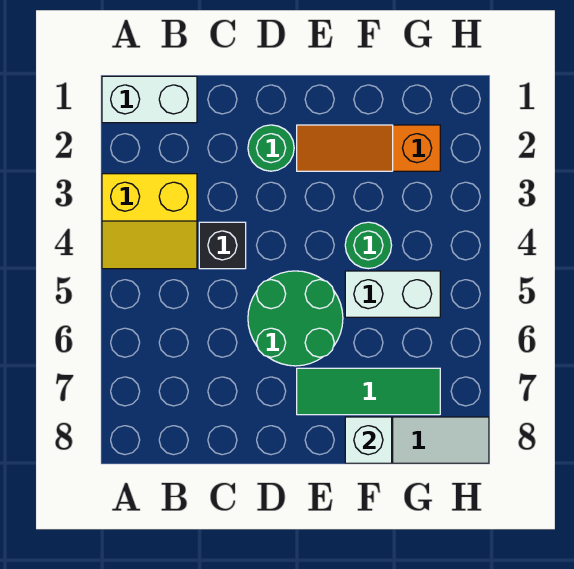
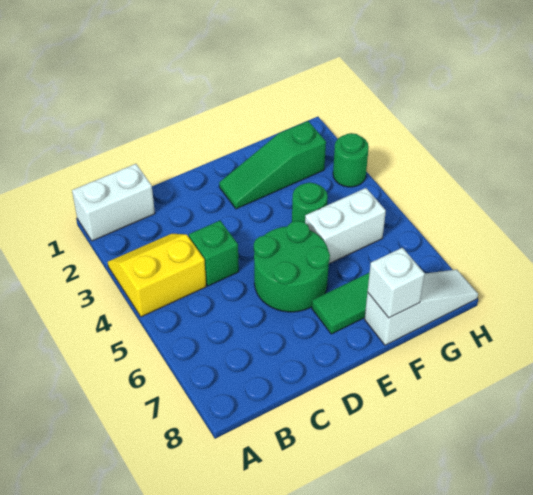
yellow slope A3:B4 level 1 top 3 -> yellow slope A3:B4 level 1 top 4
black brick C4 level 1 -> green brick C4 level 1
green round brick D2 level 1 -> green round brick H3 level 1
orange slope E2:G2 level 1 top G -> green slope E2:G2 level 1 top G

